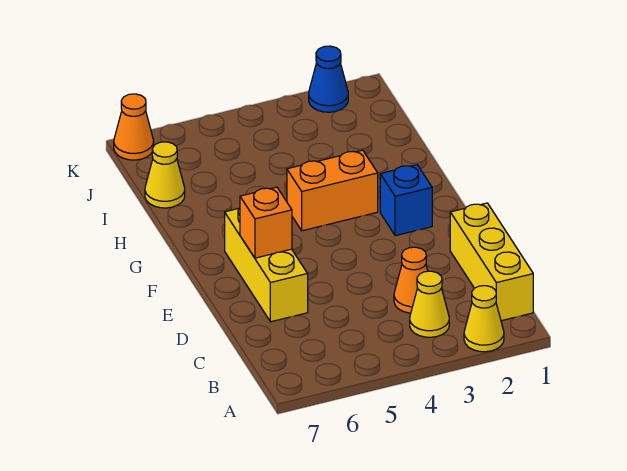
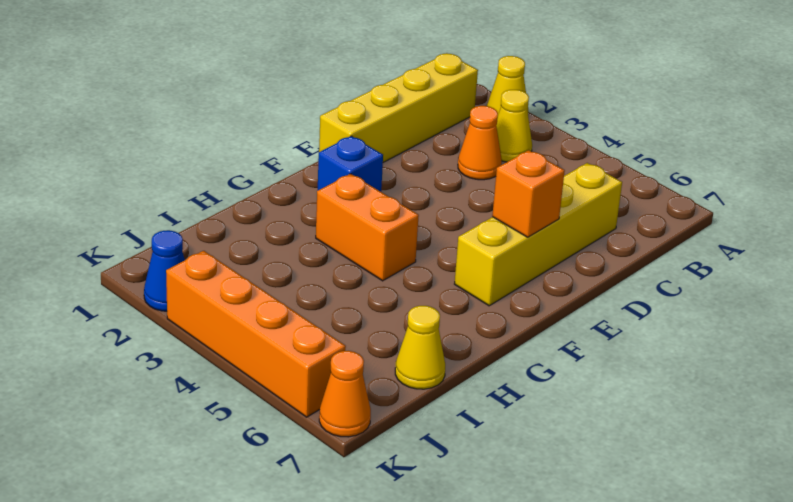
yellow brick B1:D1 level 1 -> yellow brick B1:E1 level 1
yellow brick D6:F6 level 1 -> yellow brick C6:F6 level 1
none -> orange brick K3:K6 level 1

